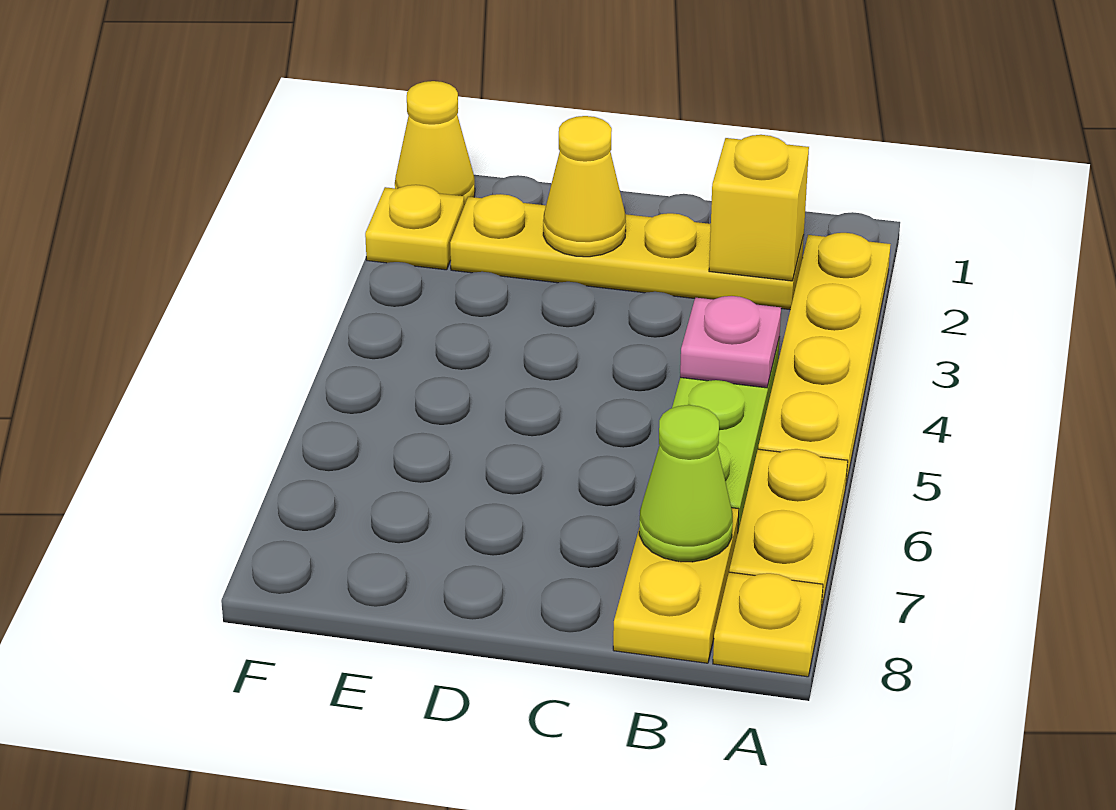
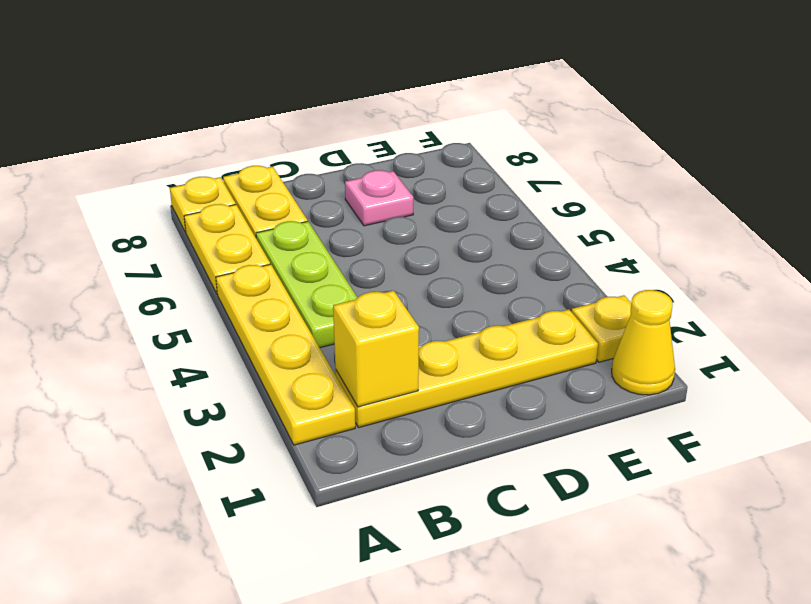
pink plate B4 level 2 -> pink plate D7 level 1
lime cone B7 level 2 -> none
yellow cone D2 level 2 -> none

